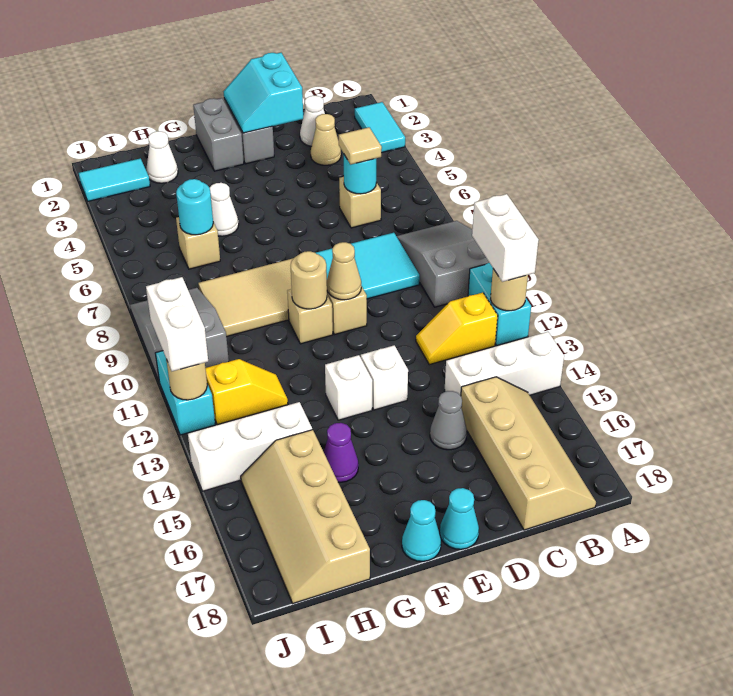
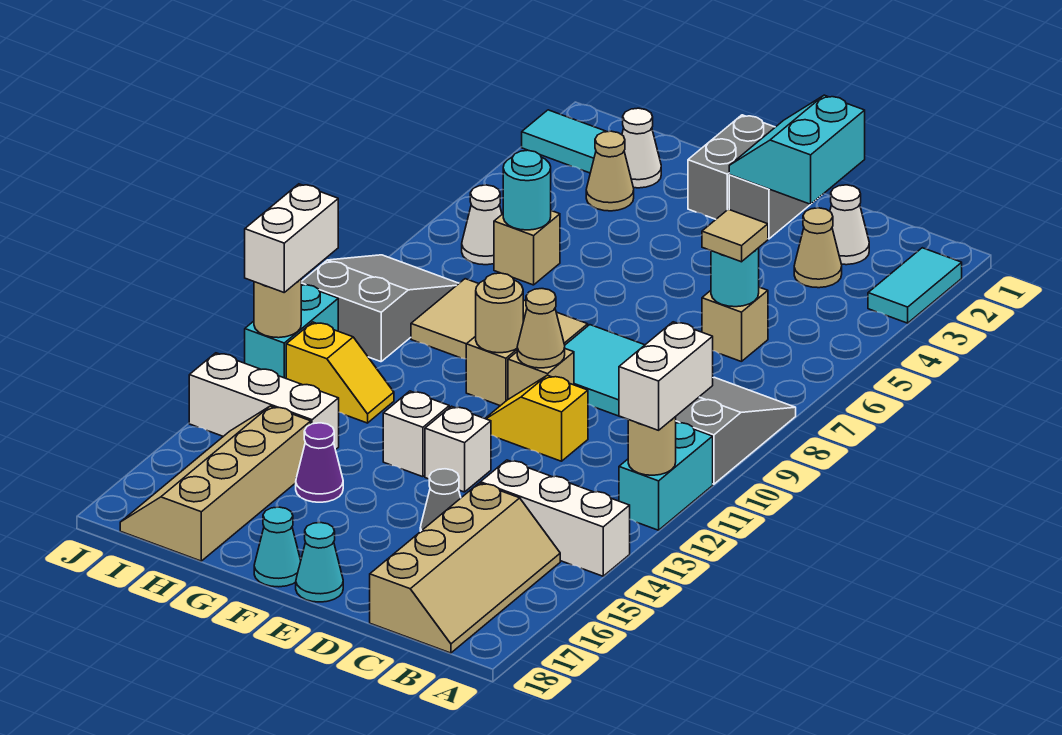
yellow slope B12:C12 level 1 top B -> yellow slope D11:E11 level 1 top D
white cone G5 level 1 -> white cone I6 level 1
none -> tan cone H3 level 1

